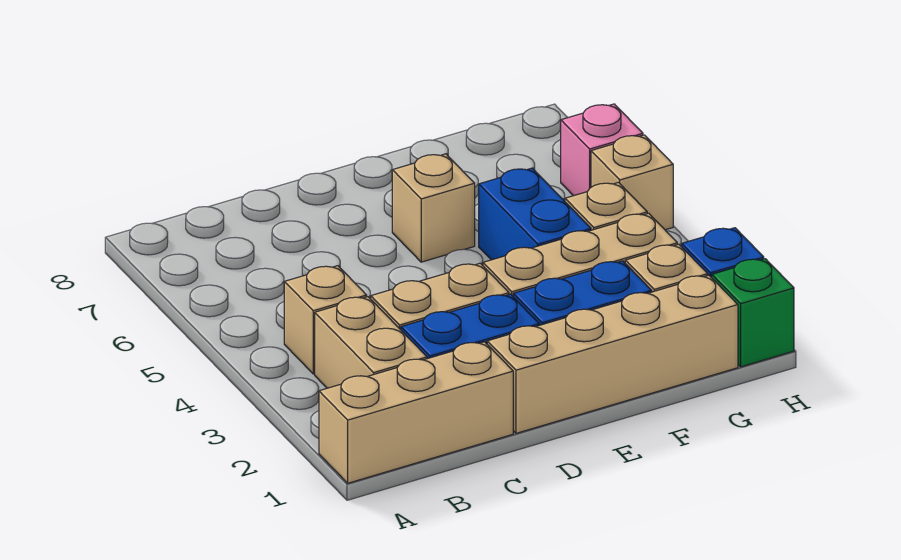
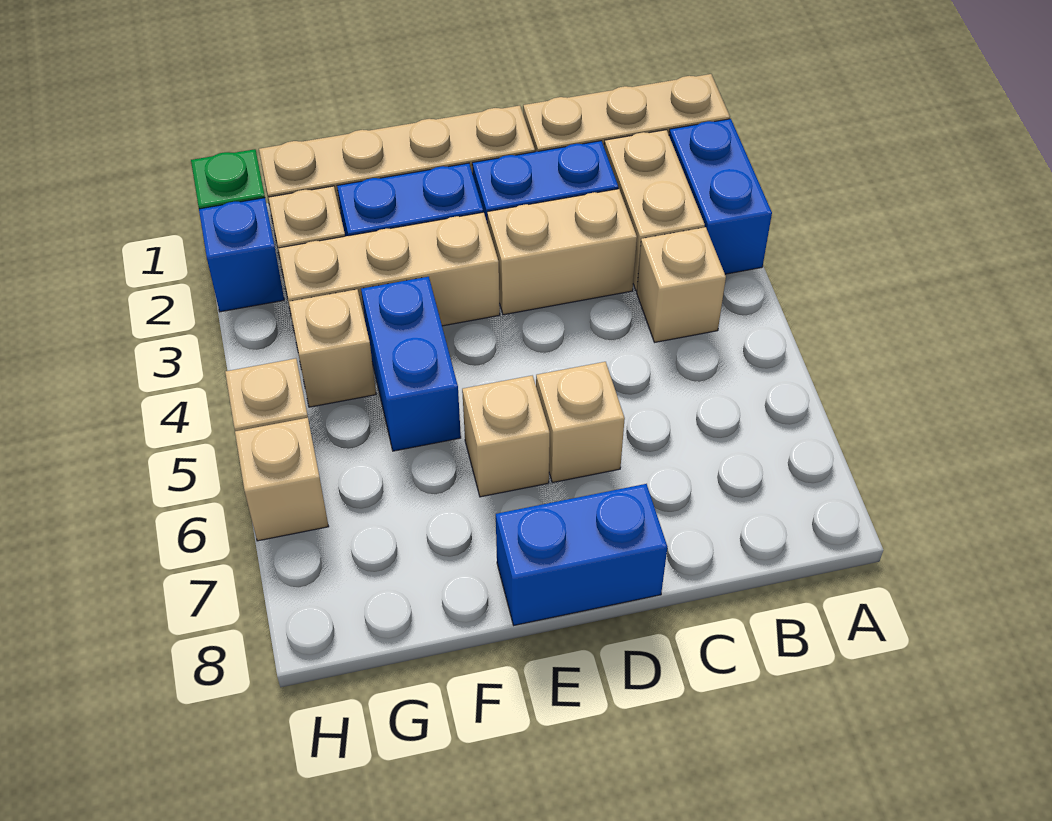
none -> blue brick A2:A3 level 1
none -> tan brick D6 level 1
none -> blue brick D8:E8 level 1
pink brick H6 level 1 -> tan brick H6 level 1

